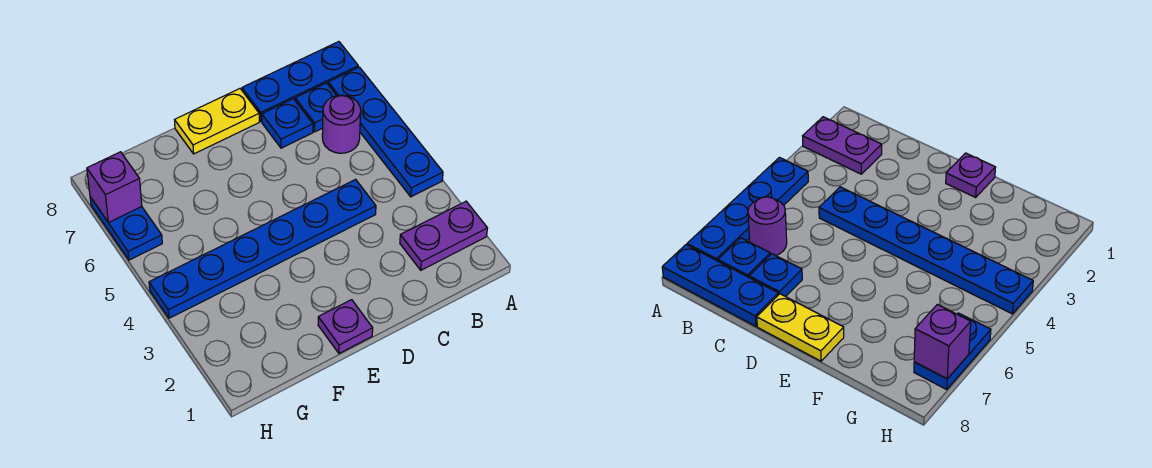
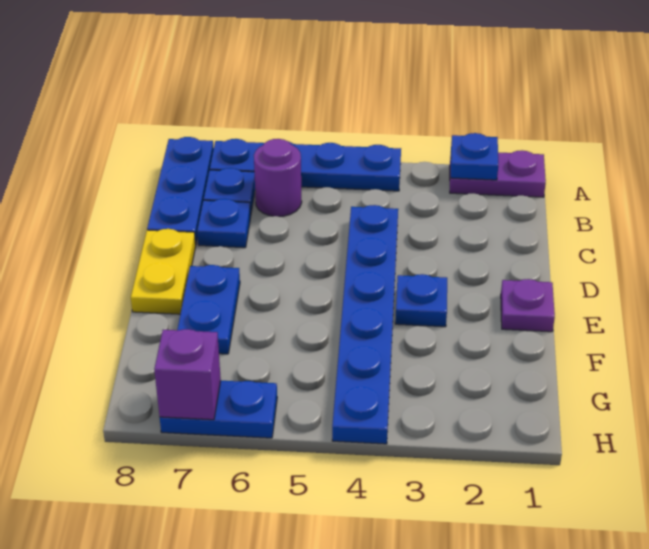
purple plate A2:B2 level 1 -> purple plate A1:A2 level 1
none -> blue plate A2 level 2
none -> blue plate E3 level 1
none -> blue plate E7:F7 level 1

